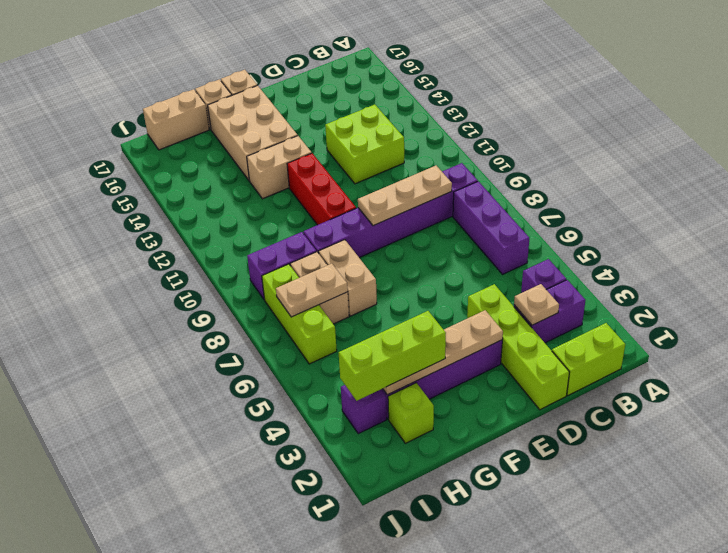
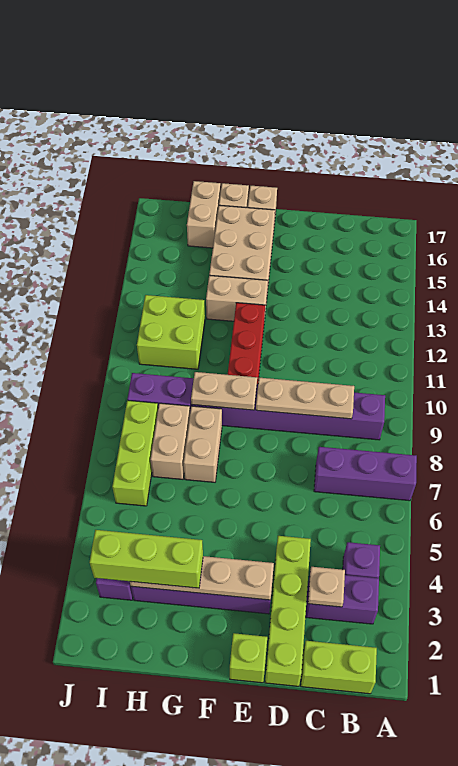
purple brick B6:B8 level 1 -> purple brick A7:C7 level 1
lime brick C12:D13 level 1 -> lime brick H11:I12 level 1
lime brick H2 level 1 -> lime brick E1 level 1
tan plate H7:I7 level 2 -> tan plate F9:G9 level 2
tan brick H17:I17 level 1 -> tan brick H16:H17 level 1

